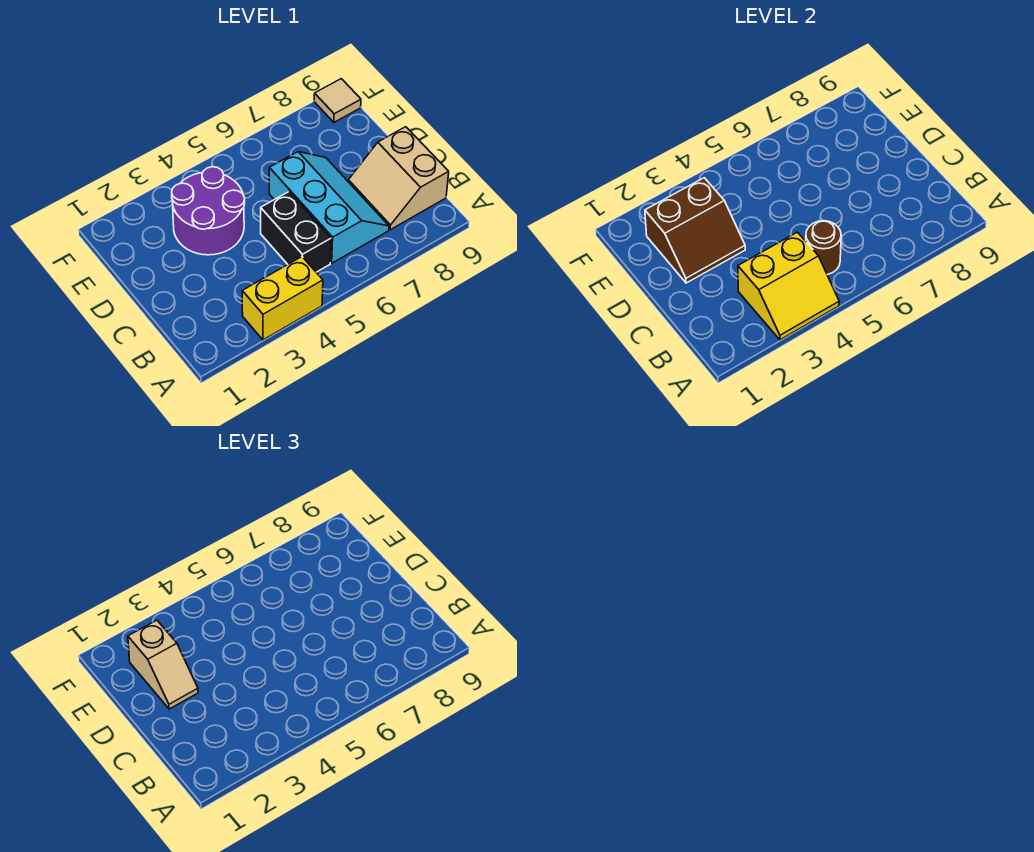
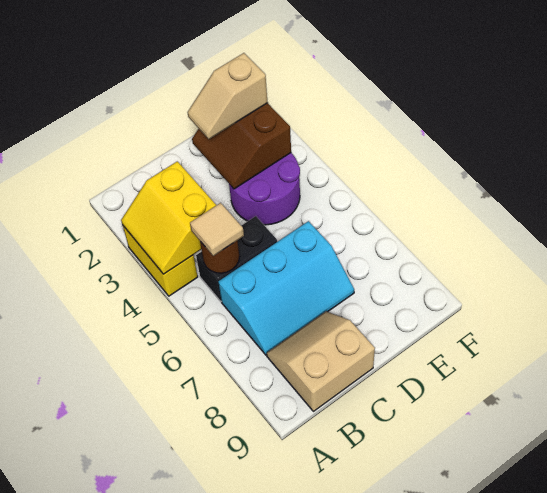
tan tile F9 level 1 -> tan tile B5 level 3

